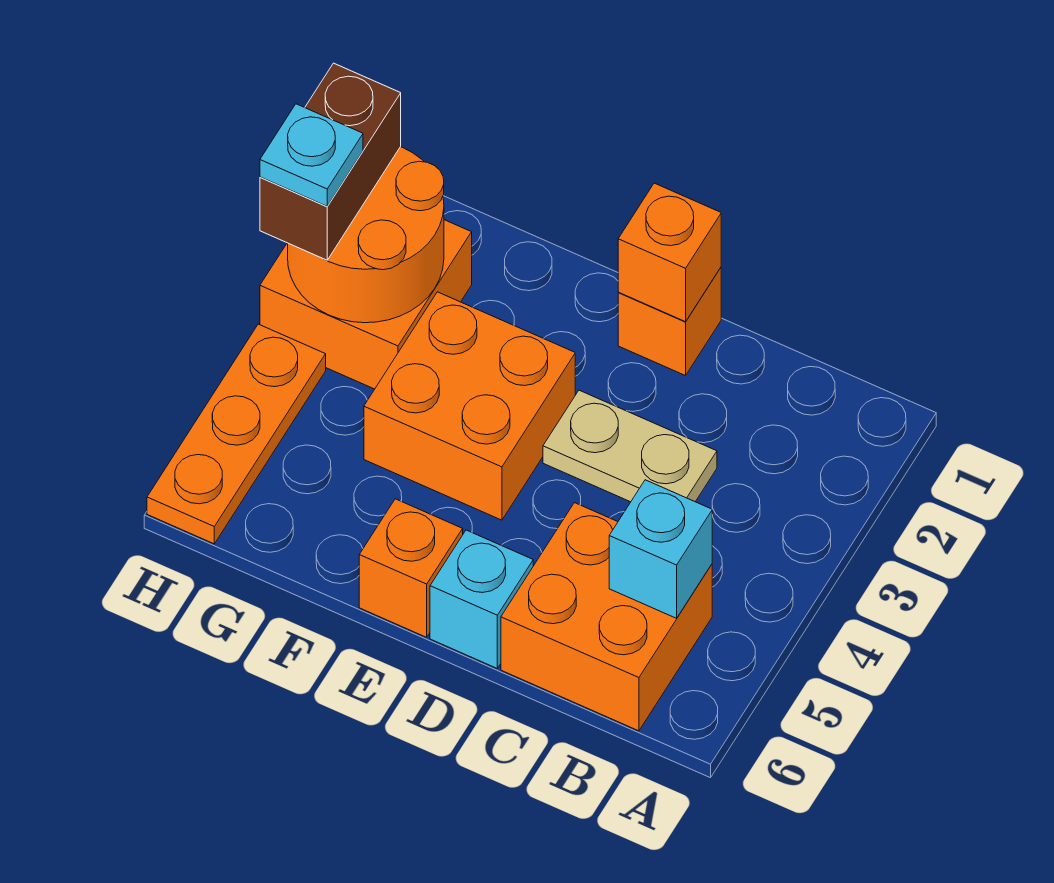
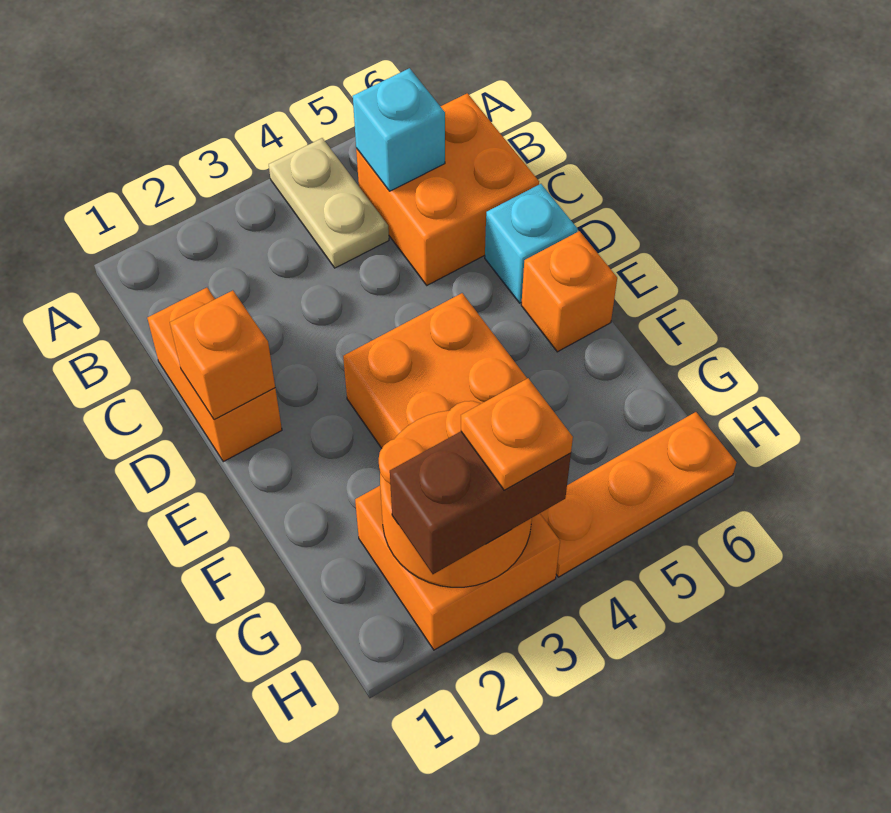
tan plate C3:D3 level 1 -> tan plate A4:B4 level 1
orange brick D1 level 1 -> orange brick C1:D1 level 1
cyan plate H3 level 4 -> orange plate H3 level 4

